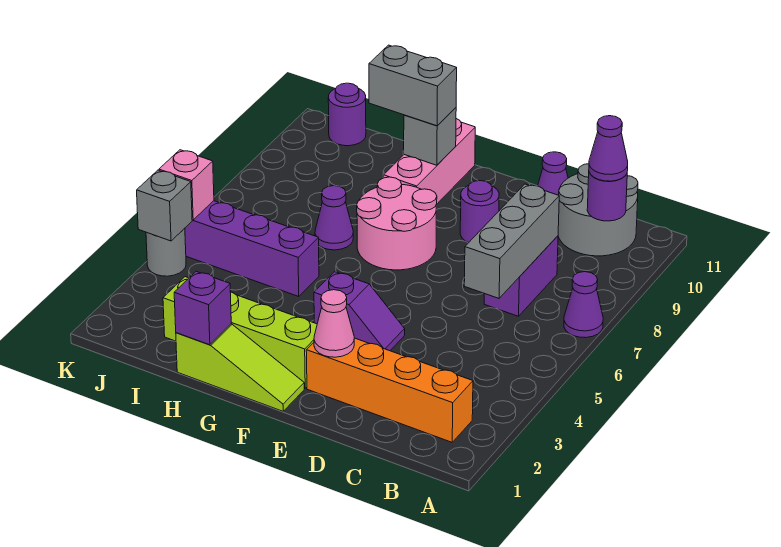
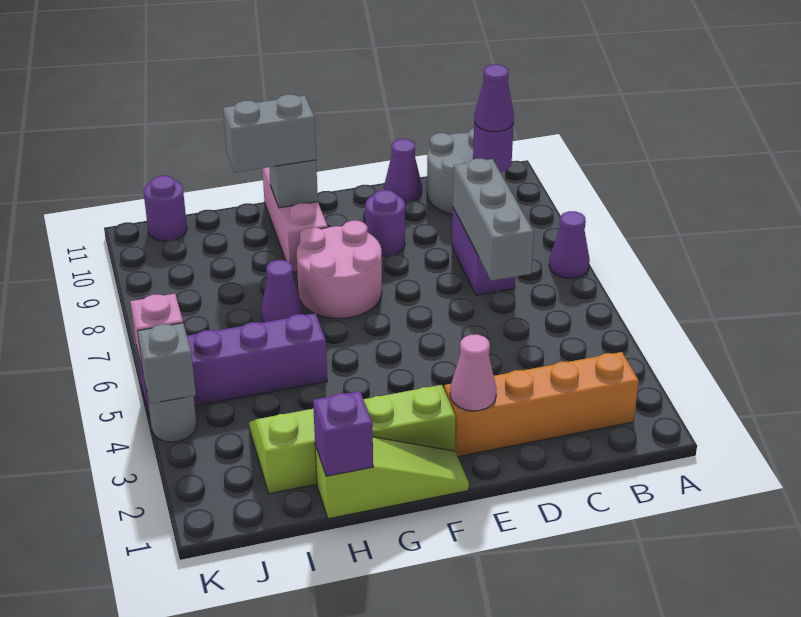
purple slope E4:F4 level 1 top F -> none

